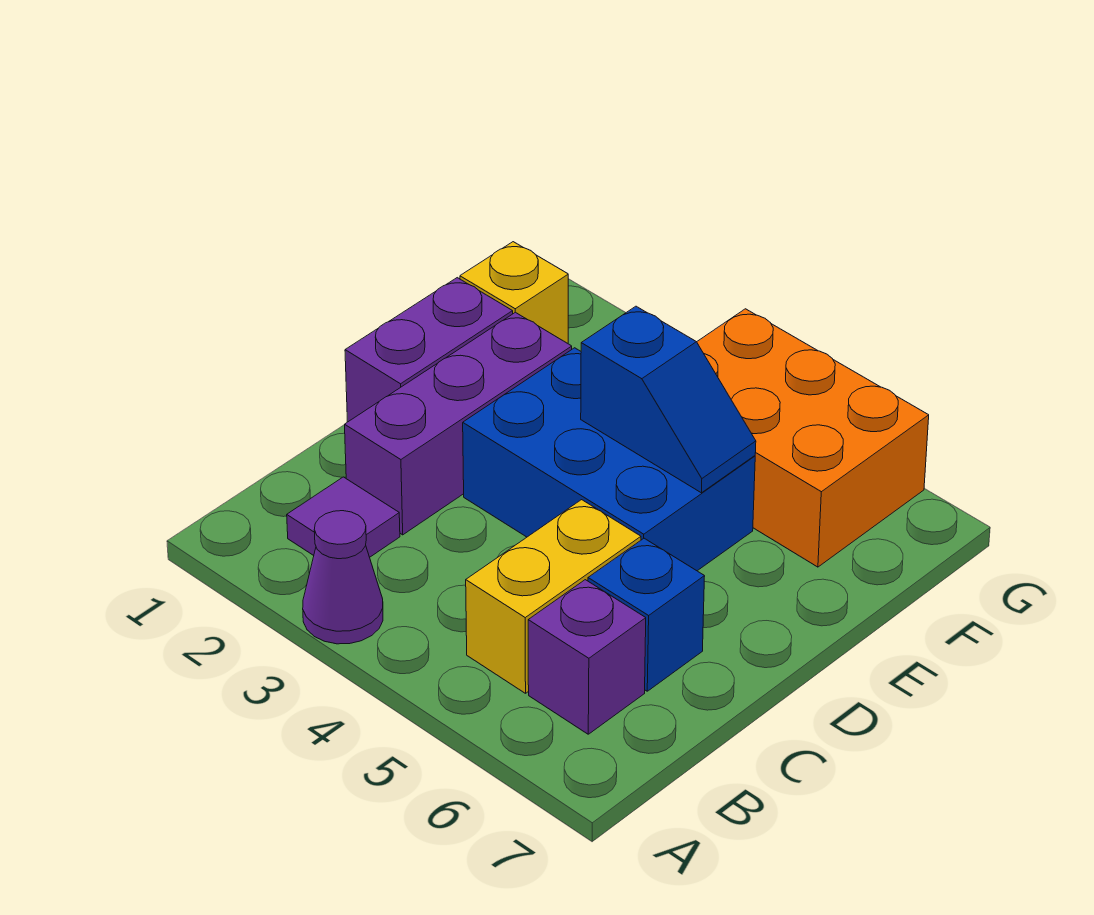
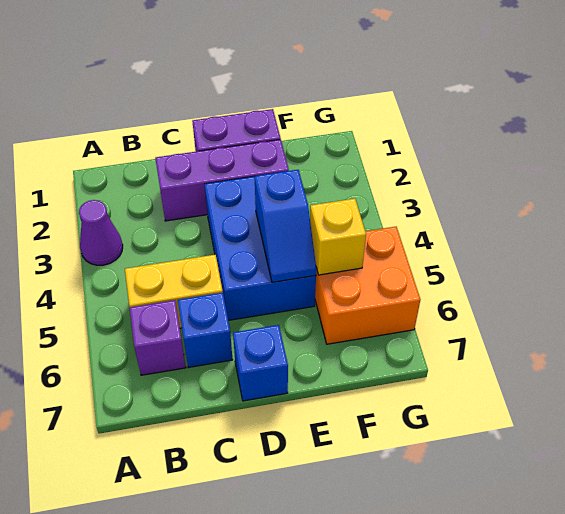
purple tile B2 level 1 -> none
none -> blue brick D7 level 1
yellow brick F1 level 1 -> yellow brick F5 level 2
orange brick F4:G6 level 1 -> orange brick F5:G6 level 1

